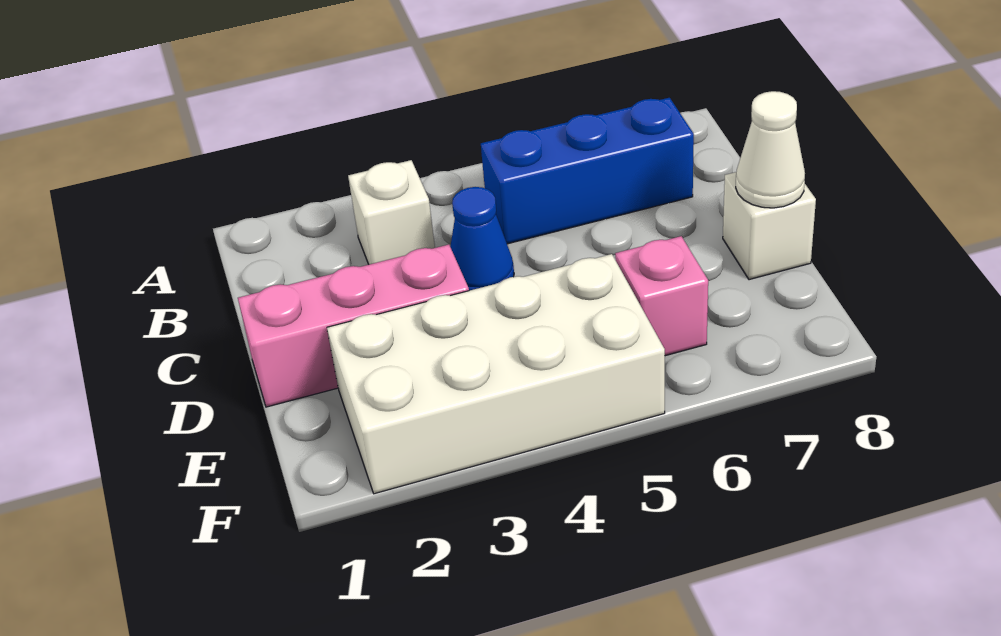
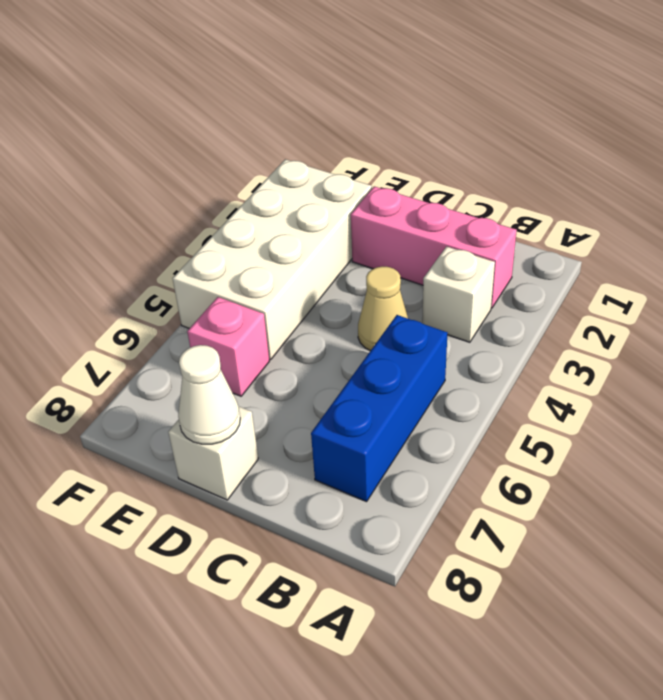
blue cone C4 level 1 -> tan cone C4 level 1
pink brick D1:D3 level 1 -> pink brick B2:D2 level 1

